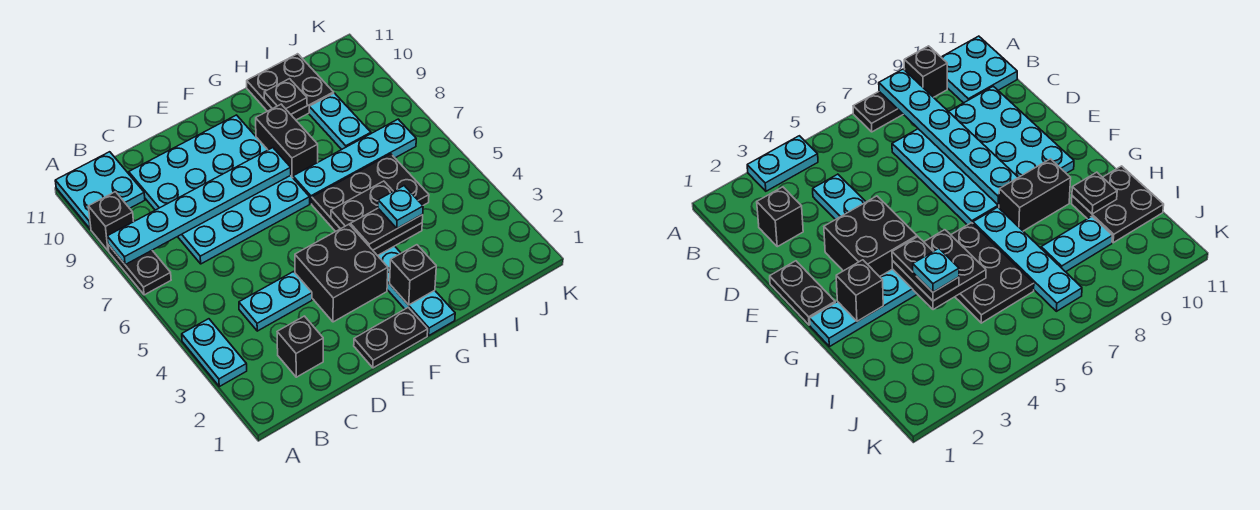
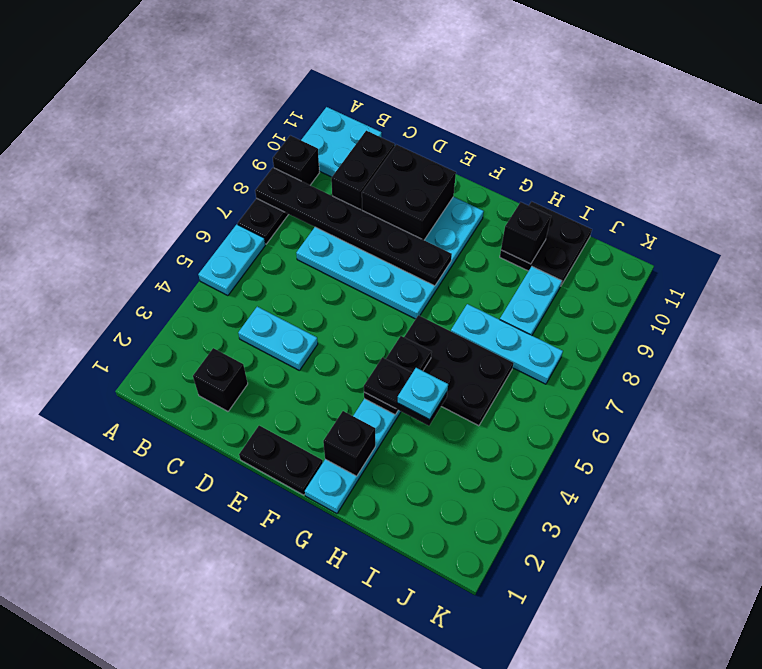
cyan plate A3:A4 level 1 -> cyan plate A5:A6 level 1
cyan plate A8:F8 level 2 -> black plate A8:F8 level 2
black brick E3:F4 level 1 -> black brick D9:E10 level 2
black plate G4:H5 level 2 -> black plate G4:G5 level 2
cyan plate G7:J7 level 1 -> cyan plate H7:J7 level 1
black brick G8:G9 level 1 -> black brick C9:C10 level 2
black plate H10 level 2 -> black brick H10 level 2

